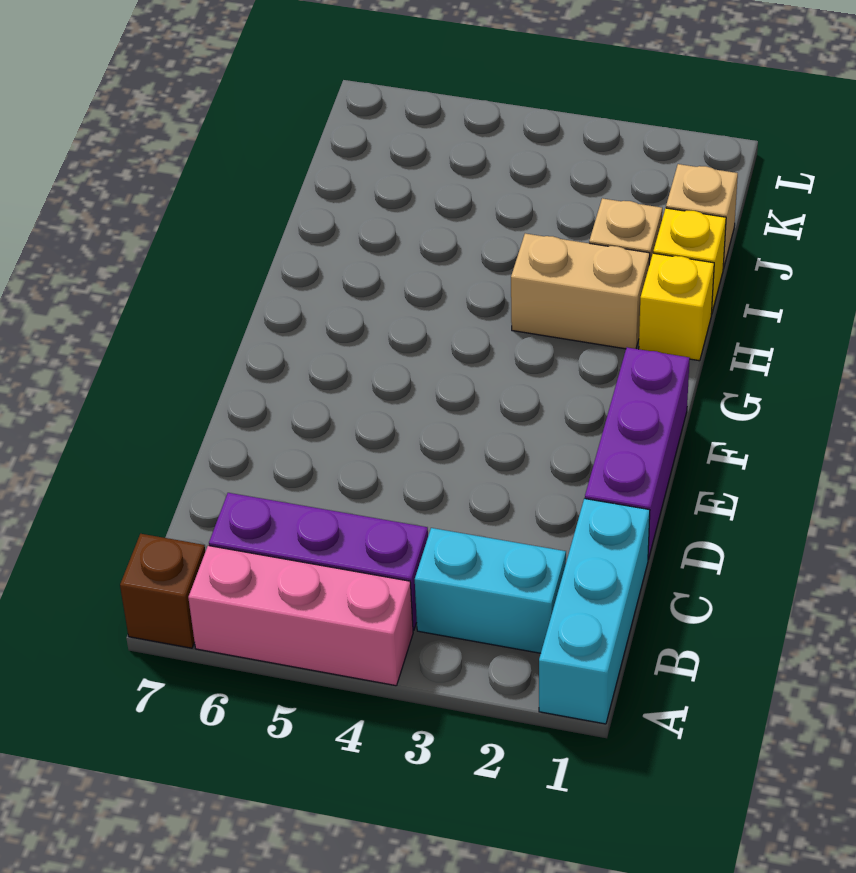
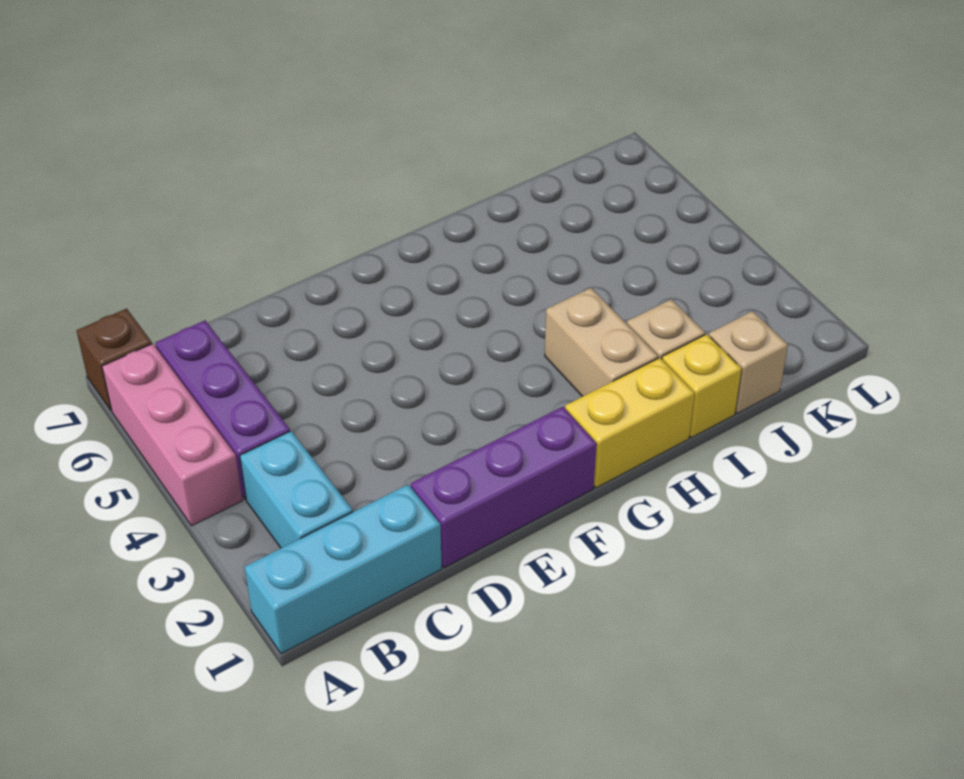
yellow brick H1 level 1 -> yellow brick G1:H1 level 1

